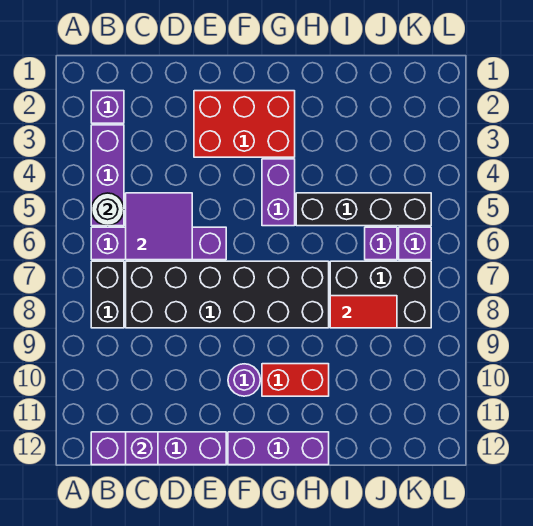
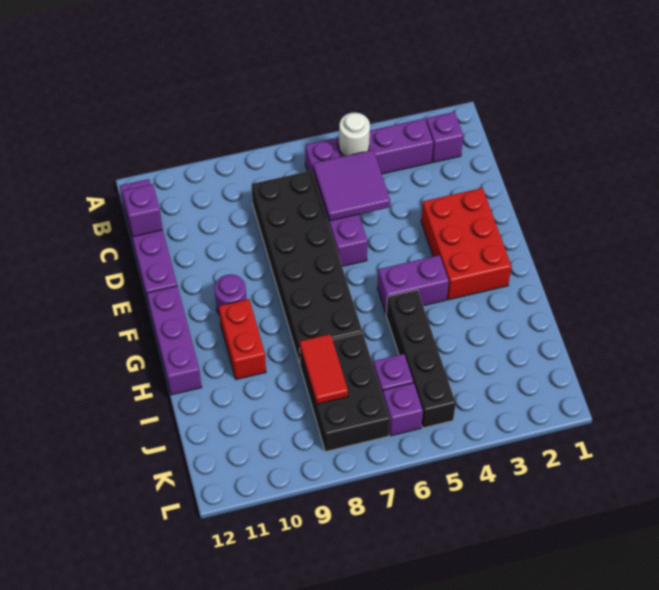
black brick B7:B8 level 1 -> none

